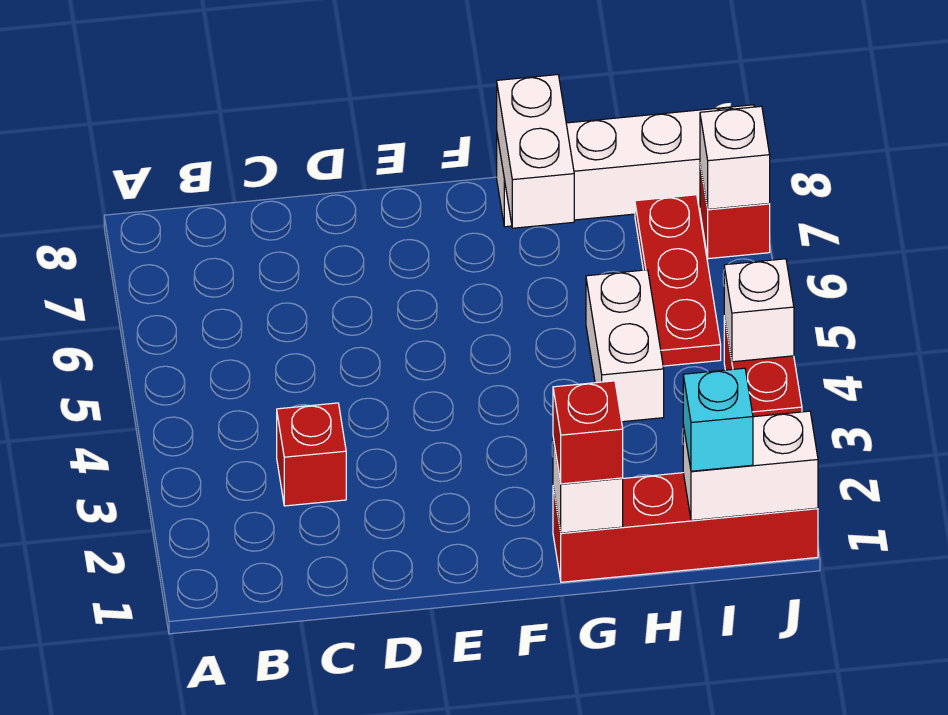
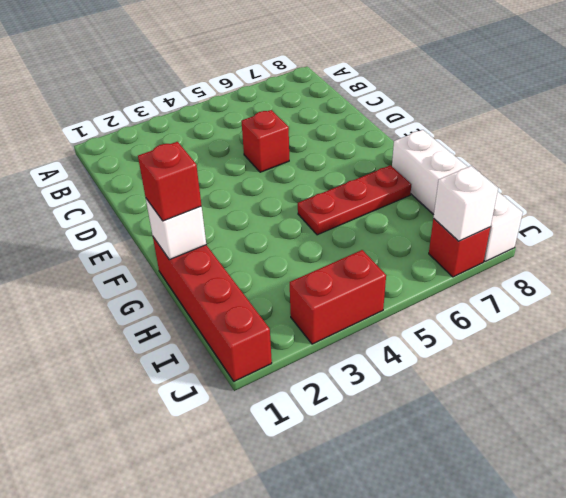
red brick C3 level 1 -> red brick D5 level 1
white brick G7:G8 level 2 -> none
white brick H4:H5 level 1 -> none
white brick I1:J1 level 2 -> none
cyan brick I1 level 3 -> none
red plate I5:I7 level 1 -> red plate G5:G7 level 1
white brick J4 level 2 -> none

